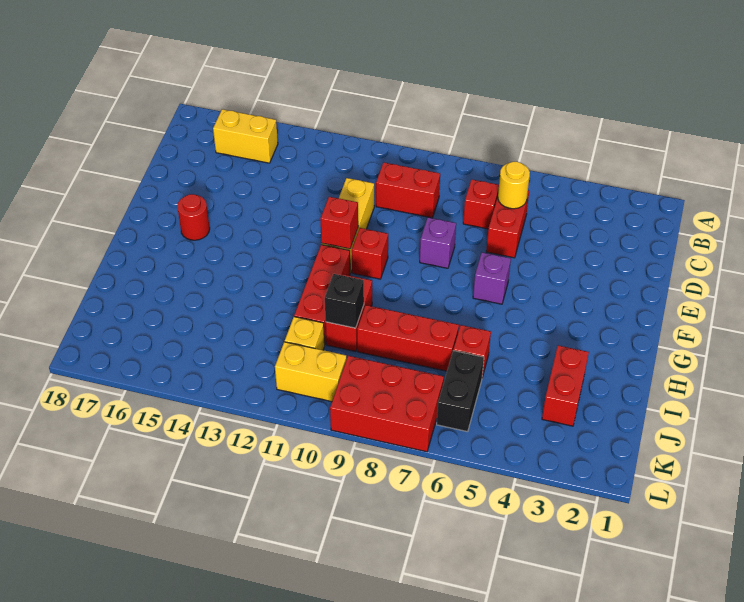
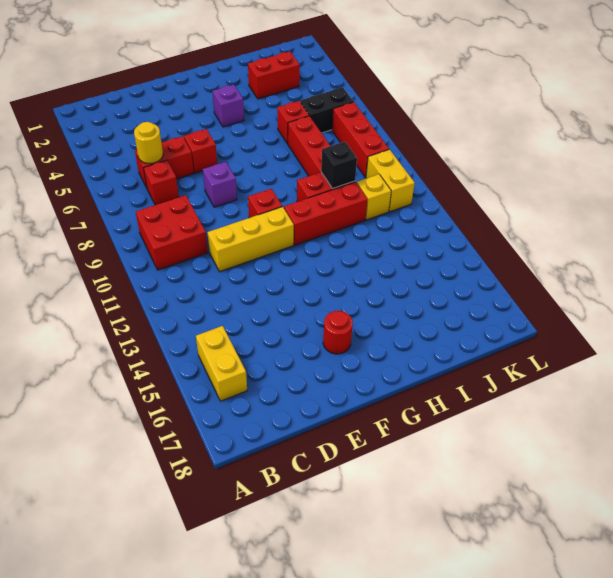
red brick C9:C10 level 1 -> red brick B9:C10 level 1
purple brick F6 level 1 -> purple brick G4 level 1
red brick F11 level 2 -> red brick E6 level 1
red brick K7:L9 level 1 -> red brick K7:K9 level 1

